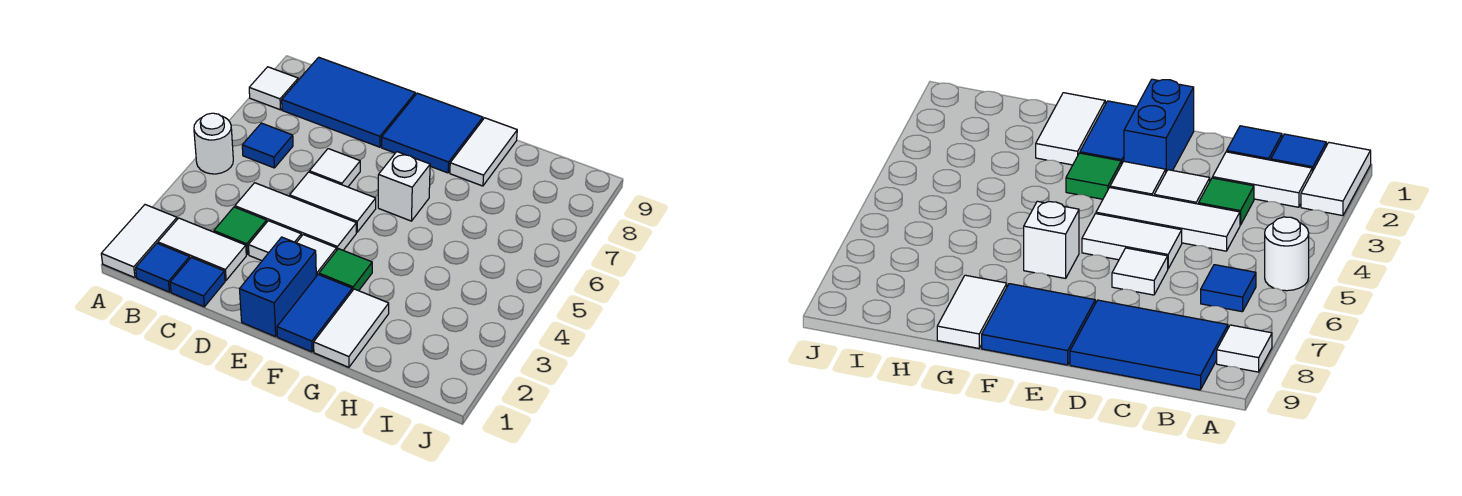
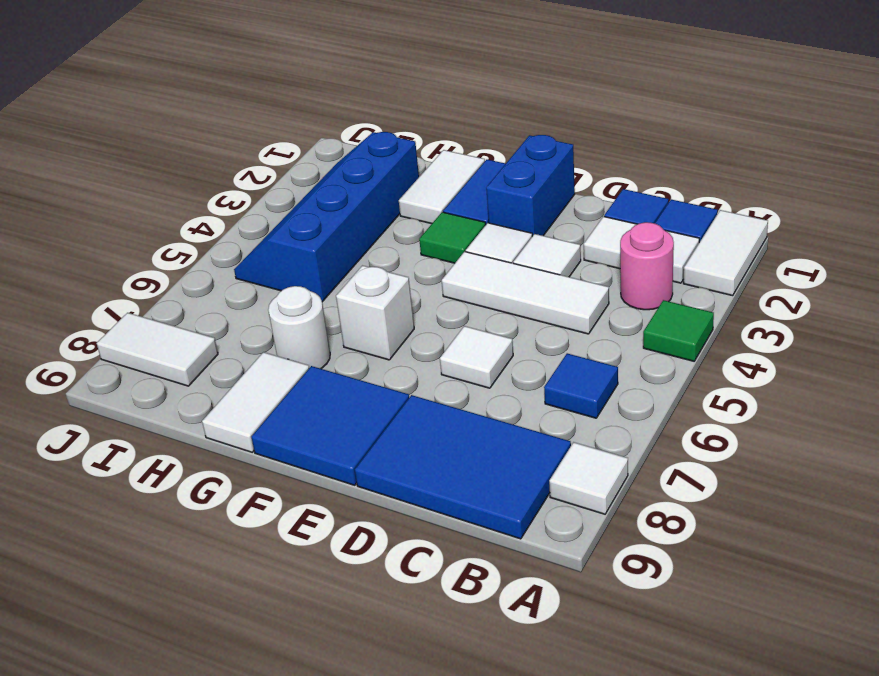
white round brick A5 level 1 -> white round brick G7 level 1
none -> pink round brick B3 level 1
green tile C3 level 1 -> green tile A4 level 1
white tile D5:E5 level 1 -> white tile I8:J8 level 1
none -> blue slope H2:I5 level 1 top H

